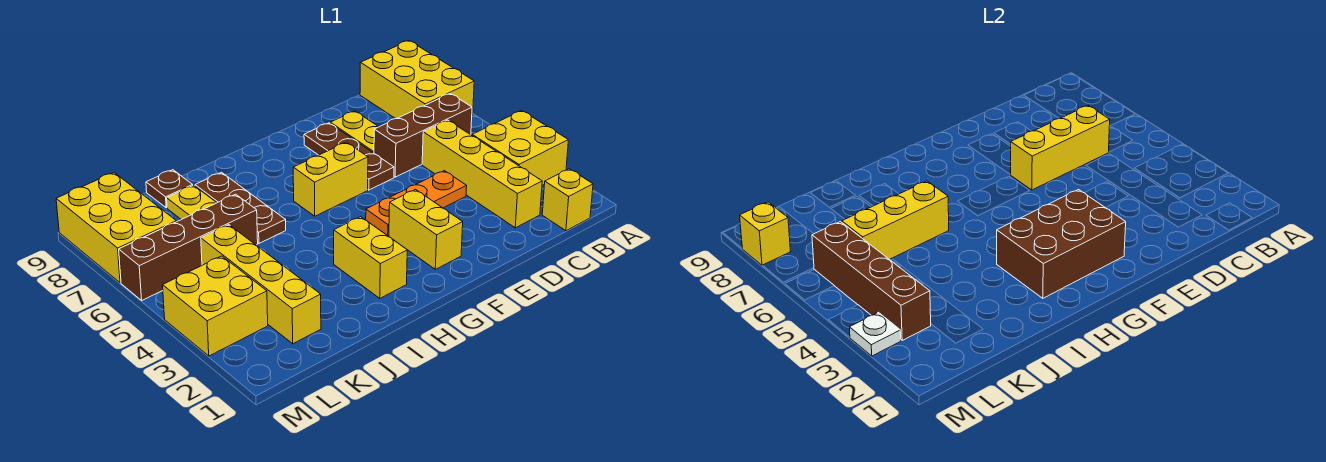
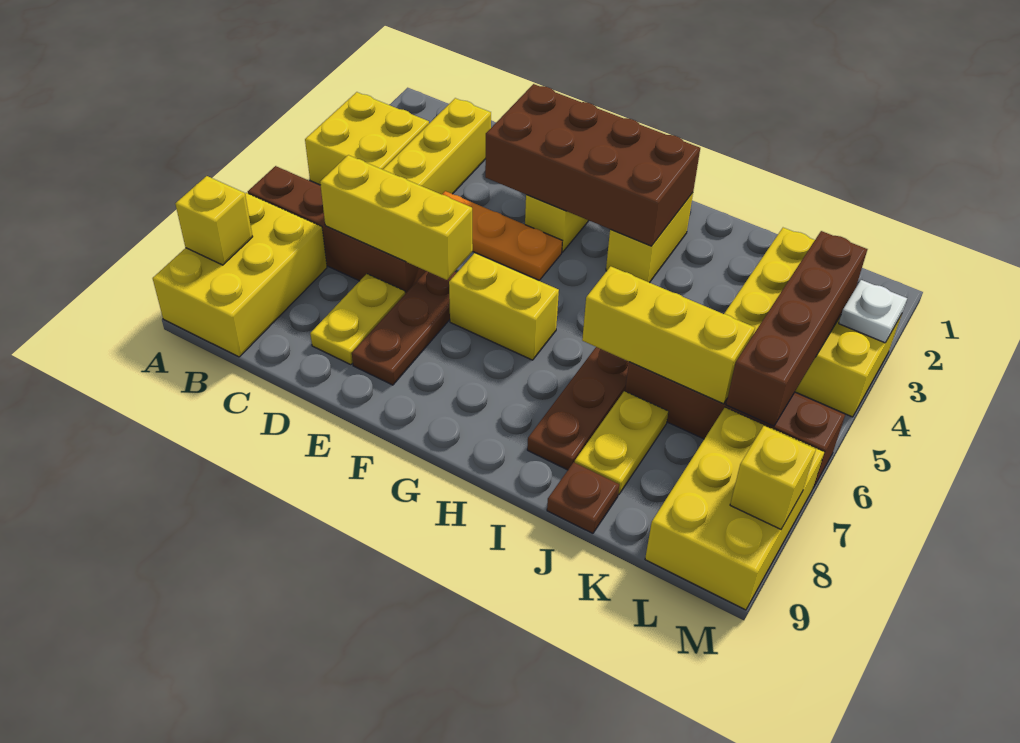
yellow brick B1 level 1 -> yellow brick A8 level 2
brown brick B6:D6 level 1 -> brown brick A6:D6 level 1
brown brick F2:H3 level 2 -> brown brick E2:H3 level 2

